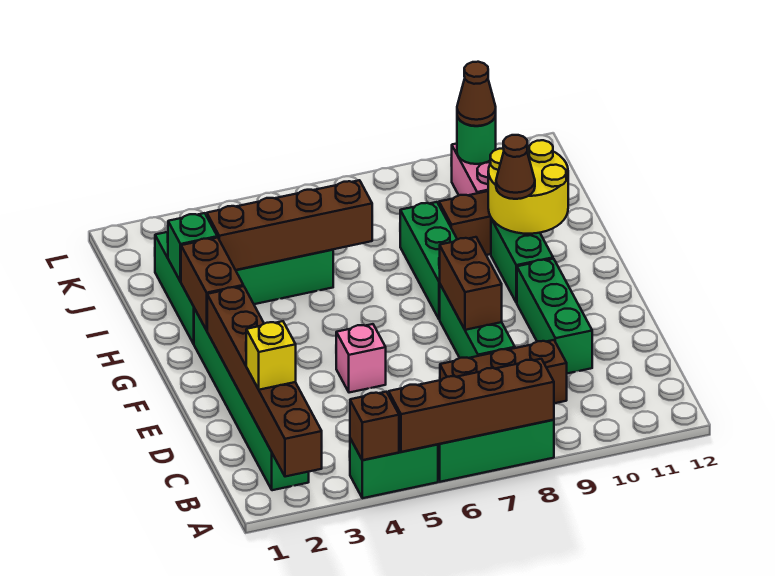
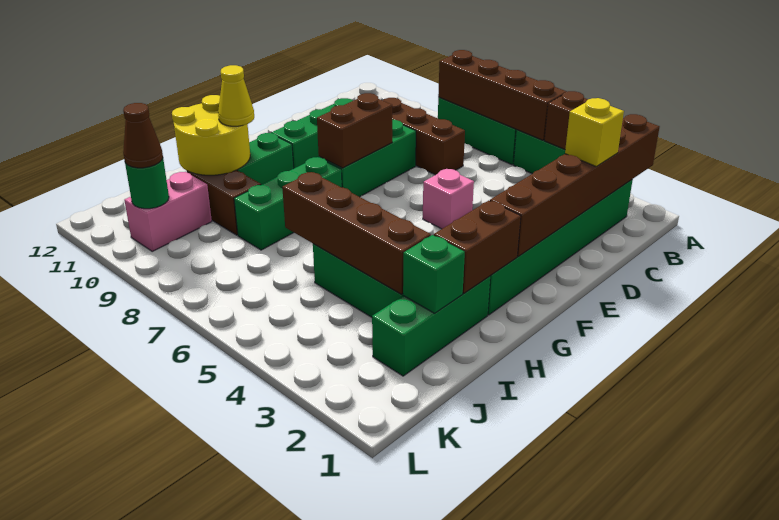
brown cone H10 level 3 -> yellow cone H10 level 3

